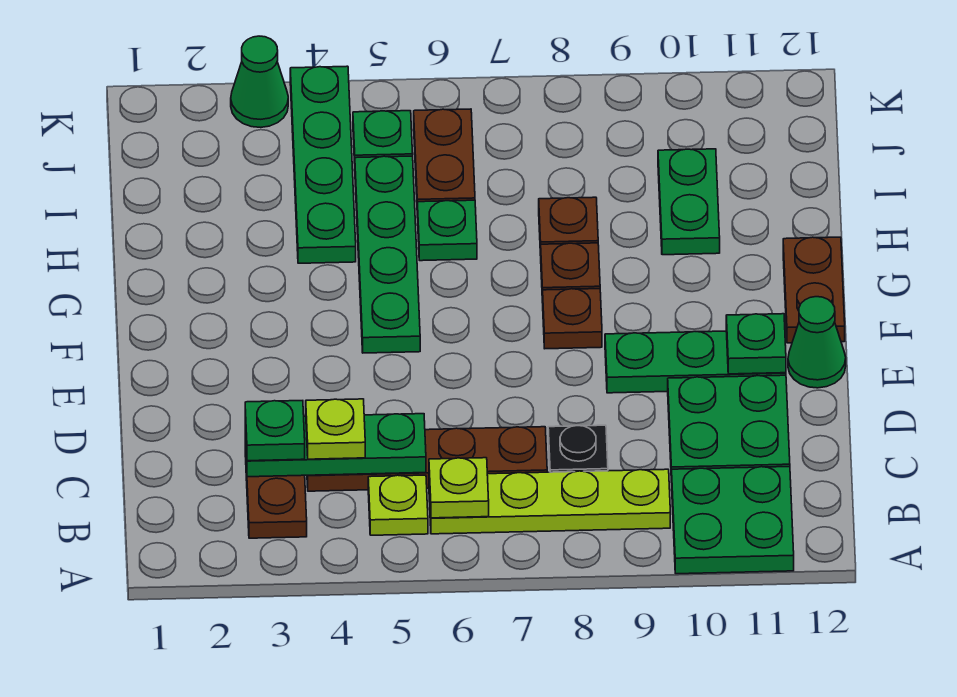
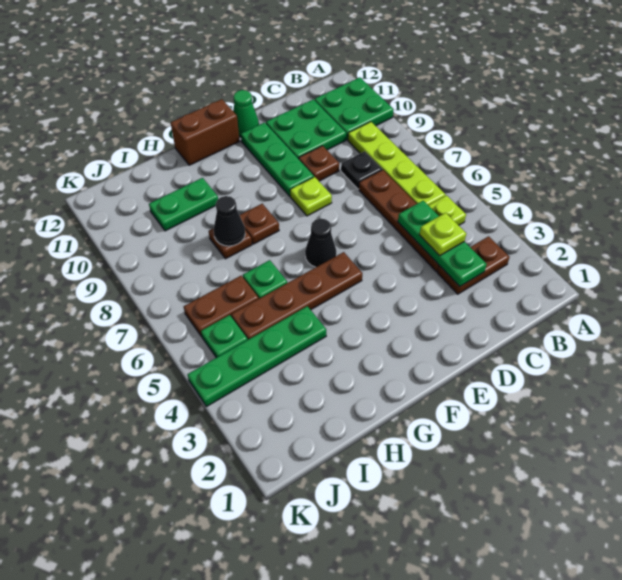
lime plate B6 level 2 -> lime plate E8 level 1
green plate C3 level 3 -> none
green plate E11 level 2 -> none
green plate F5:I5 level 1 -> brown plate F5:I5 level 1
none -> black cone F6 level 1
brown plate F8 level 1 -> brown plate D9 level 1
brown plate F12:G12 level 1 -> brown brick F12:G12 level 1
none -> black cone H8 level 2
green cone K3 level 1 -> none

